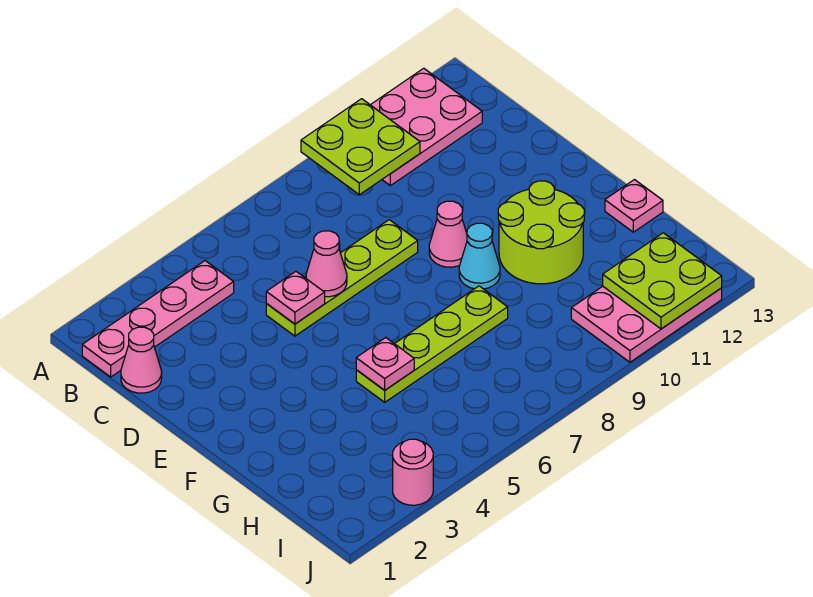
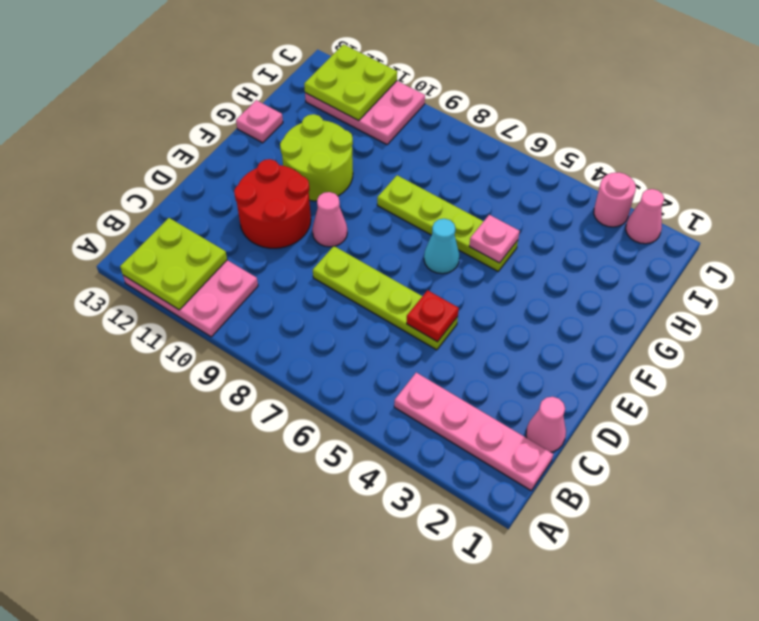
lime plate A9:B10 level 2 -> lime plate A11:B12 level 2
pink plate D5 level 2 -> red plate D5 level 2
pink cone D6 level 2 -> pink cone J2 level 1
none -> red round brick D10:E11 level 1
cyan cone F9 level 1 -> cyan cone F6 level 1

